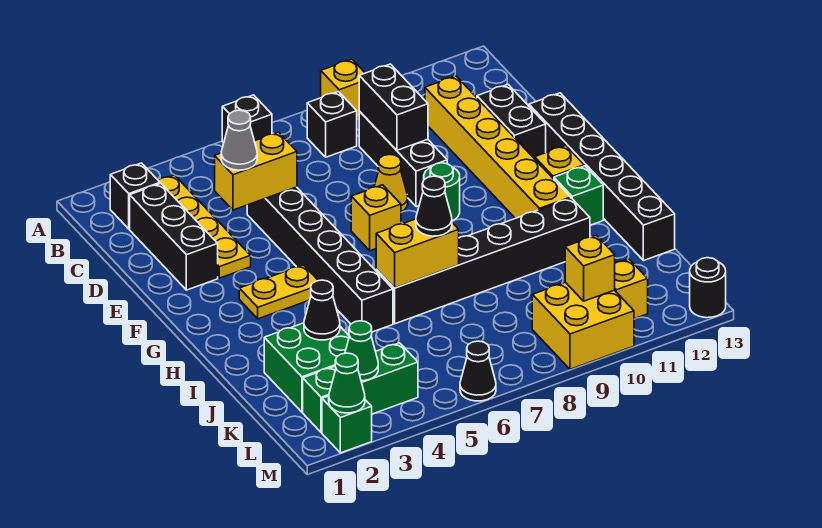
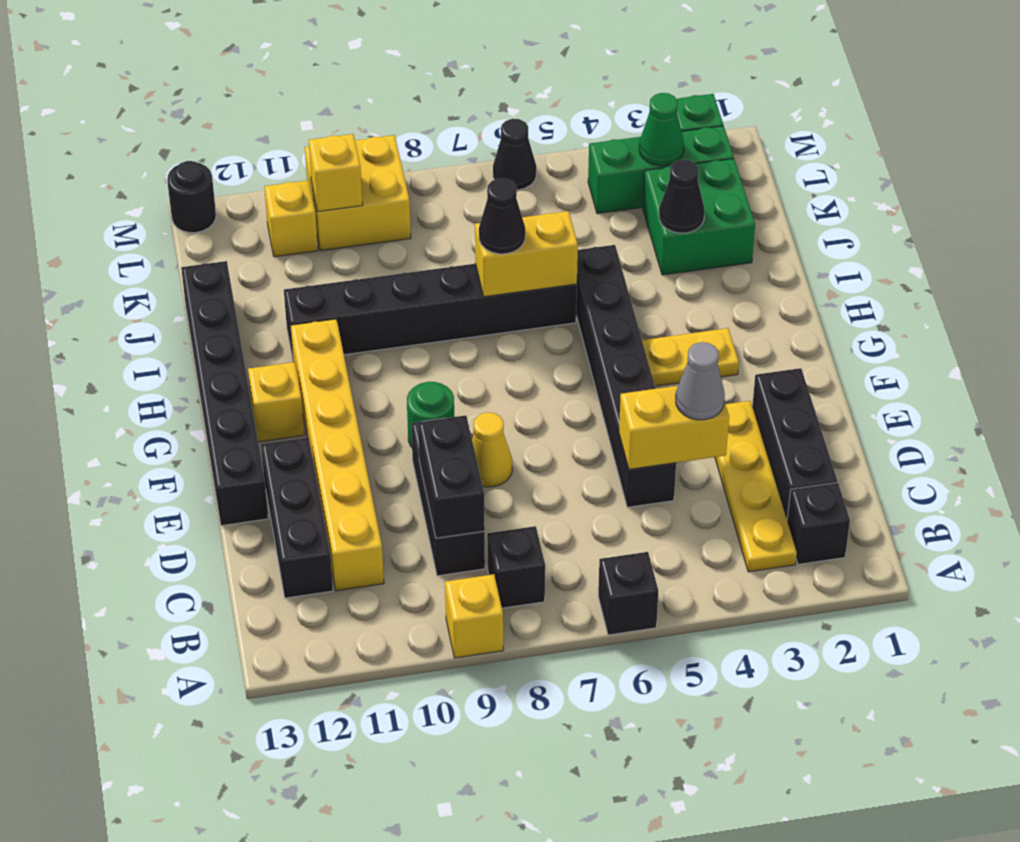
black brick D12:E12 level 1 -> black brick C12:E12 level 1
yellow brick F7 level 1 -> none
green brick H12 level 1 -> none
green cone M2 level 2 -> none

